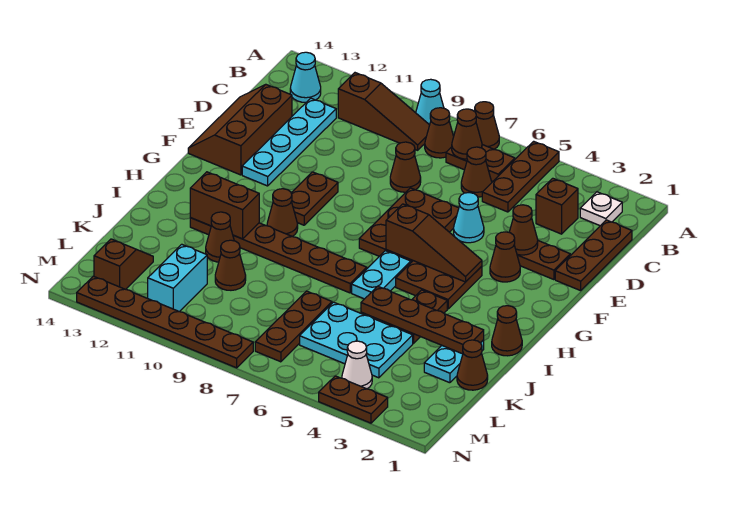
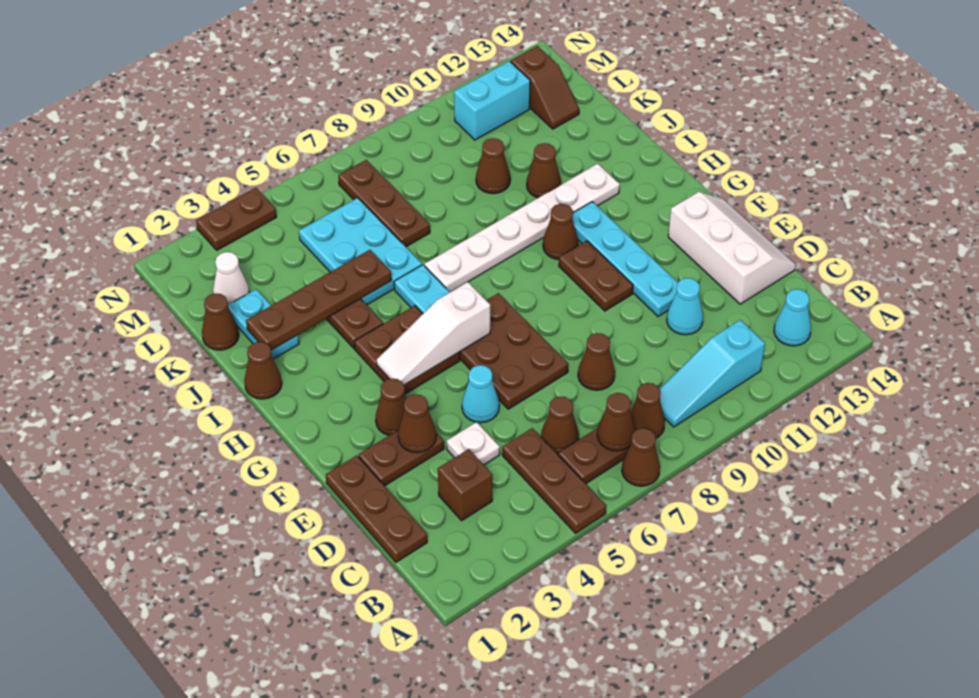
cyan cone A9 level 1 -> cyan cone D11 level 1
white plate B2 level 1 -> white plate D4 level 1
brown slope B9:B11 level 1 top 11 -> cyan slope B9:B11 level 1 top 11
cyan plate C12:F12 level 1 -> cyan plate E11:H11 level 1
brown slope D13:F14 level 1 top 13 -> white slope D13:F14 level 1 top 13
brown slope G4:G6 level 2 top 6 -> white slope G4:G6 level 2 top 6
brown plate I7:I12 level 1 -> white plate I7:I12 level 1
brown brick I11:I12 level 2 -> none
cyan plate K4:L6 level 1 -> cyan plate J5:L6 level 1
cyan brick L11:M11 level 1 -> cyan brick M11:M12 level 1
white cone M4 level 1 -> white cone L2 level 1
brown plate N8:N13 level 1 -> none

